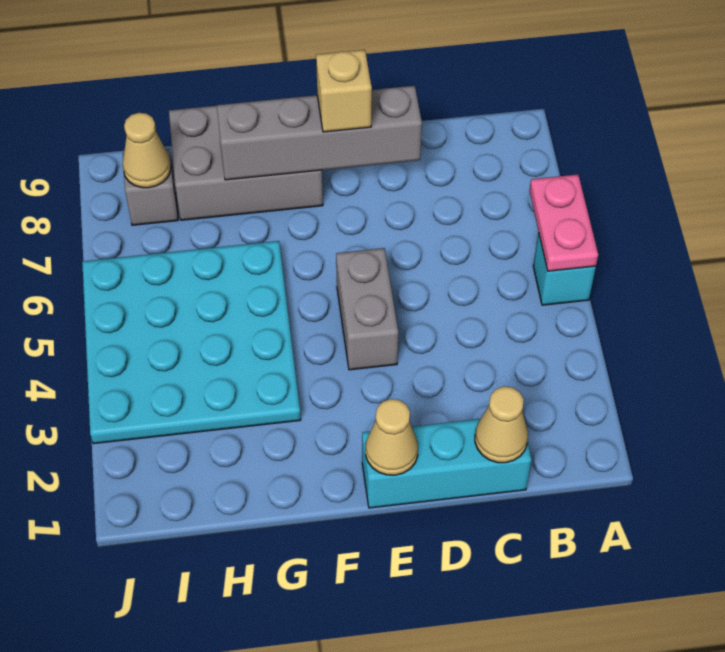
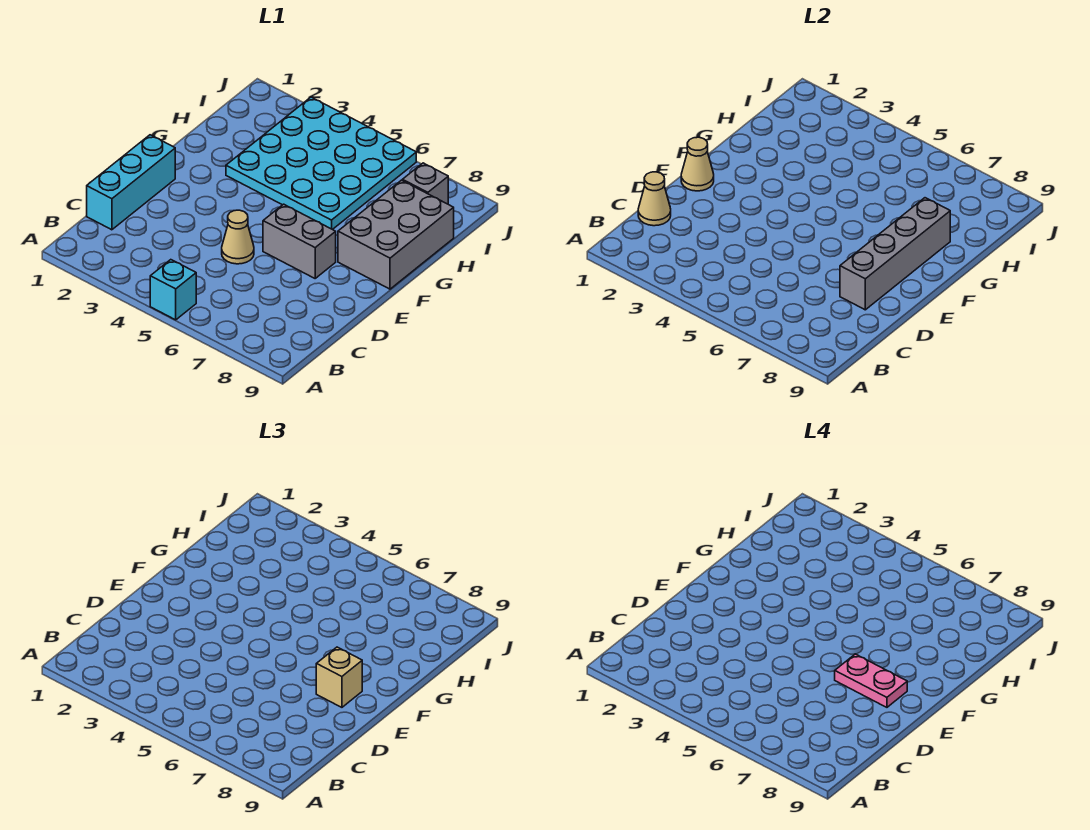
pink plate A5:A6 level 2 -> pink plate E7:E8 level 4
grey brick E4:E5 level 1 -> grey brick E6:E7 level 1
tan cone I8 level 2 -> tan cone D5 level 1

